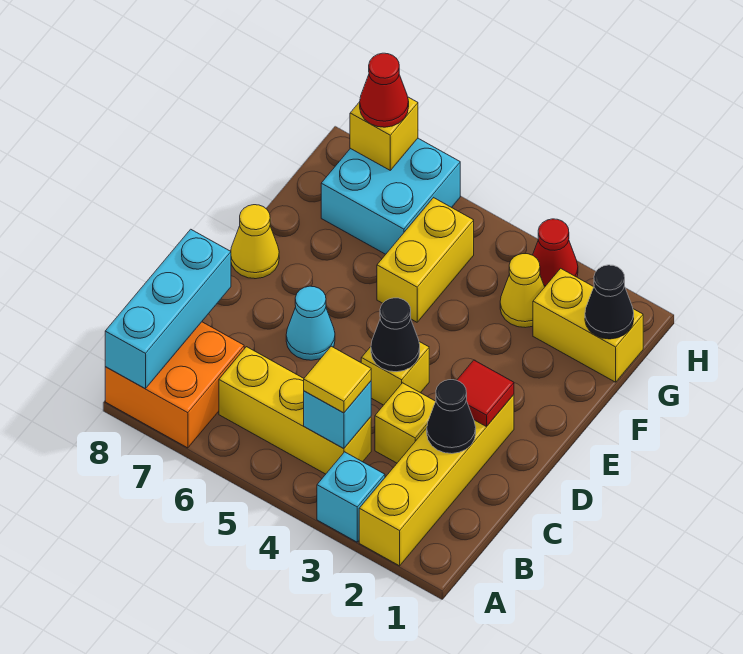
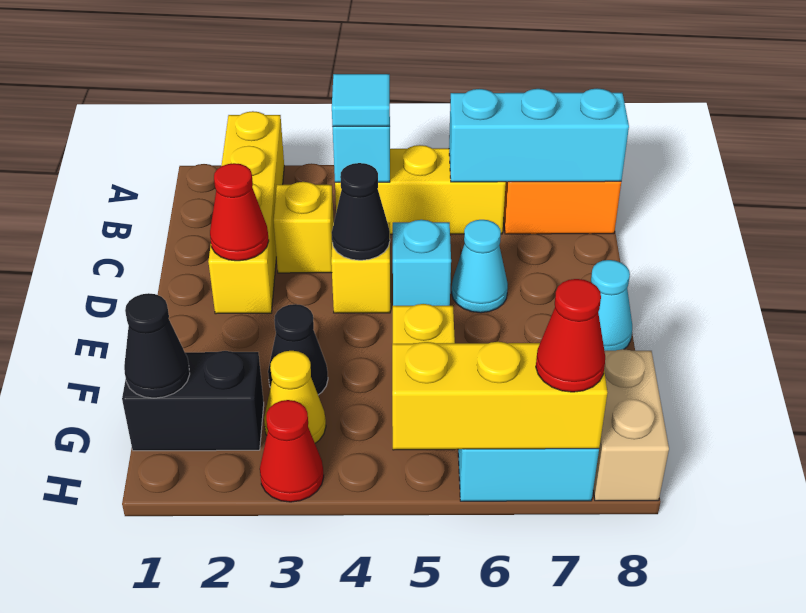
cyan brick A3 level 1 -> cyan brick D5 level 1
cyan brick A8:C8 level 2 -> cyan brick B6:B8 level 2
yellow tile B4 level 3 -> cyan tile B4 level 3
black cone C2 level 2 -> black cone F3 level 1
red tile D2 level 2 -> red cone D2 level 2
yellow cone E8 level 1 -> cyan cone E8 level 1
yellow brick G1:G2 level 1 -> black brick G1:G2 level 1
none -> tan brick G8:H8 level 1
yellow brick H7 level 2 -> yellow brick H5:H7 level 2

